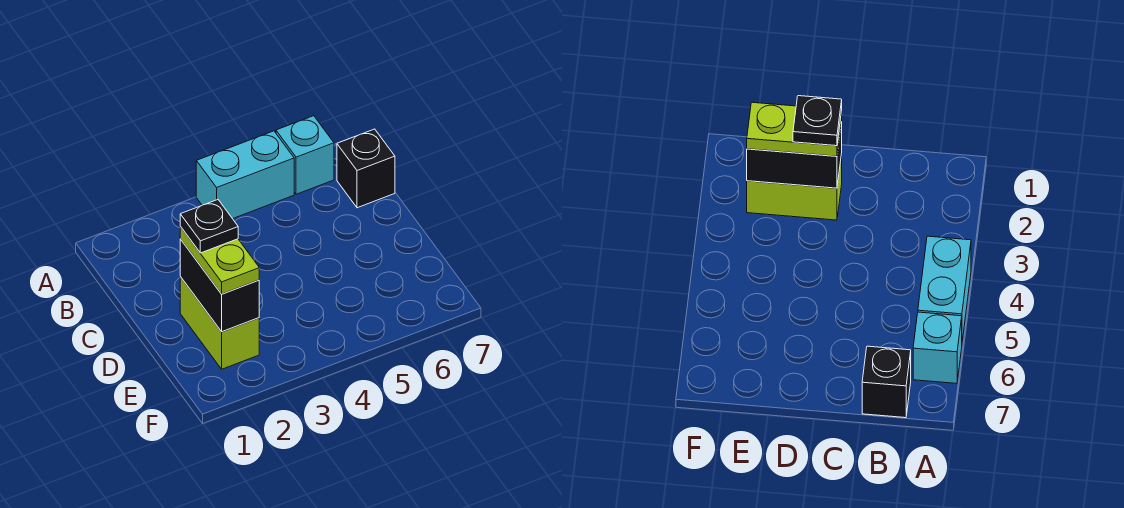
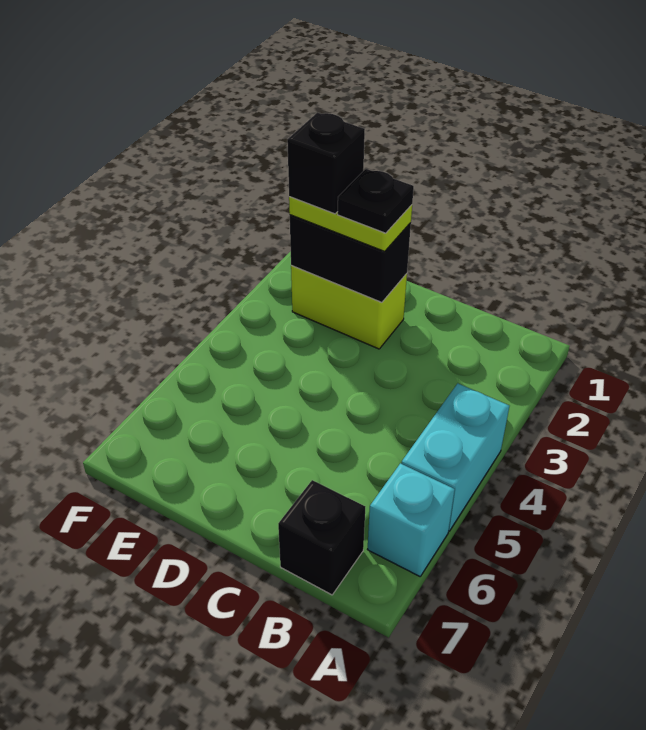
none -> black brick E2 level 4

